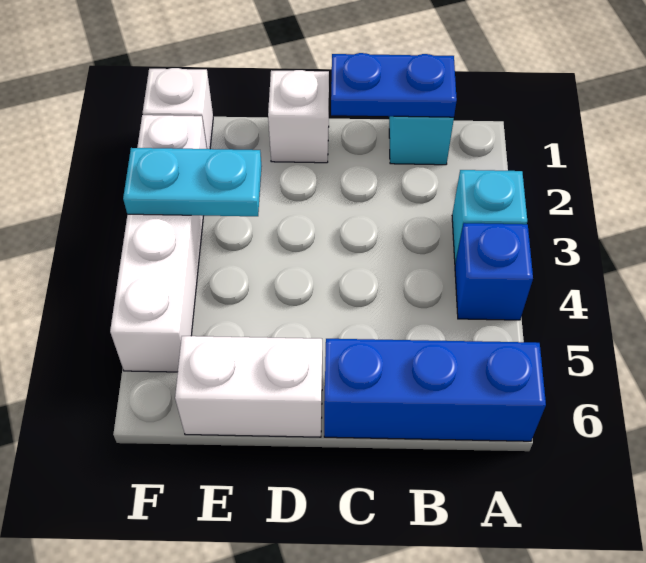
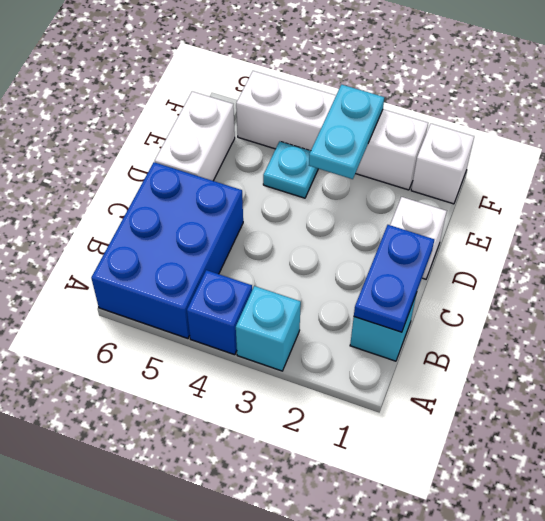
blue brick A6:C6 level 1 -> blue brick A5:C6 level 1
none -> cyan plate E4 level 1

